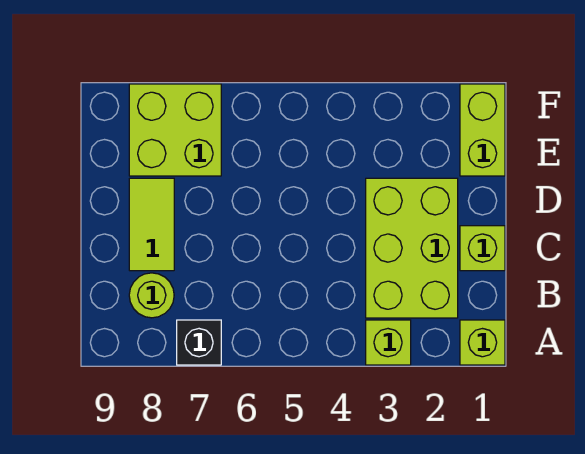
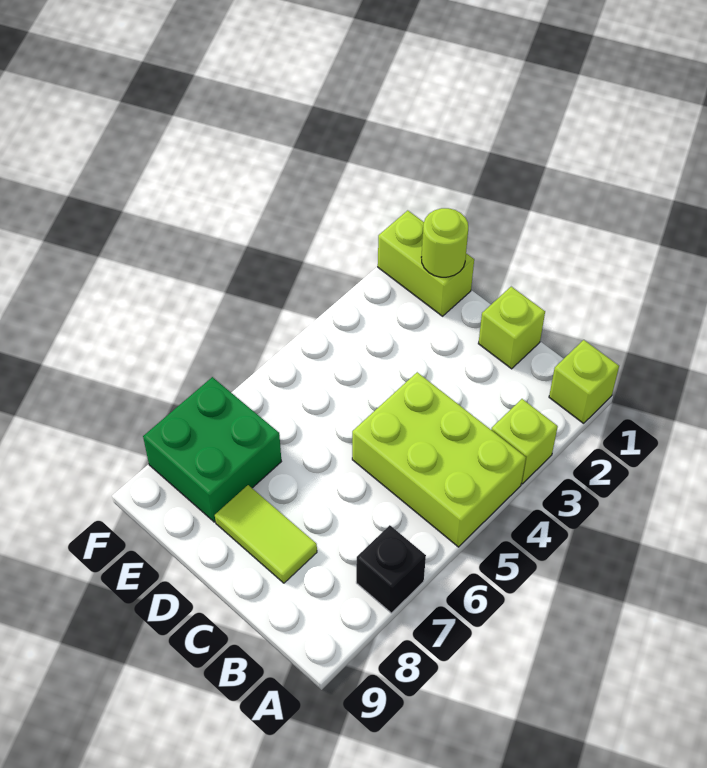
lime brick B2:D3 level 1 -> lime brick A4:C5 level 1
lime round brick B8 level 1 -> lime round brick E1 level 2
lime brick E7:F8 level 1 -> green brick E7:F8 level 1

